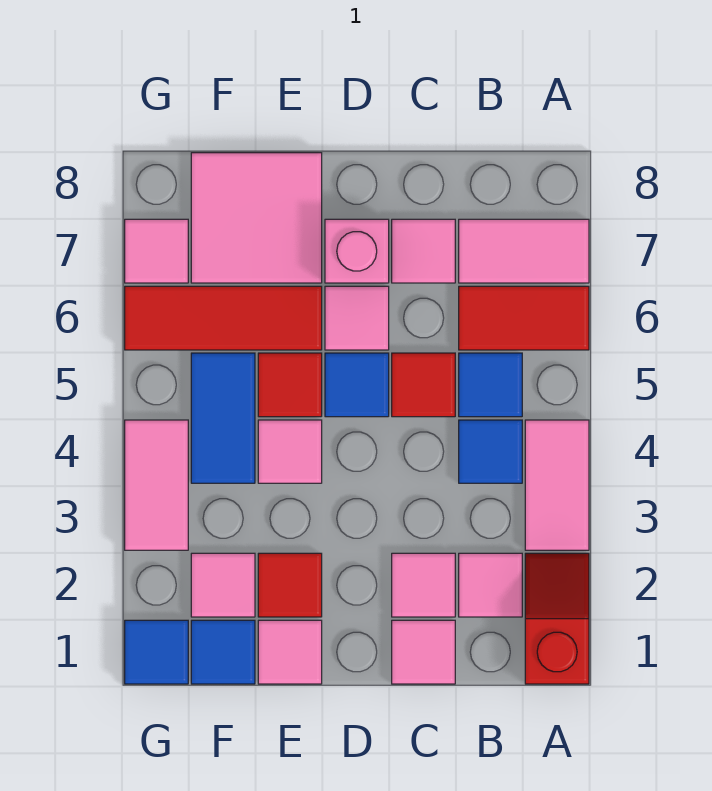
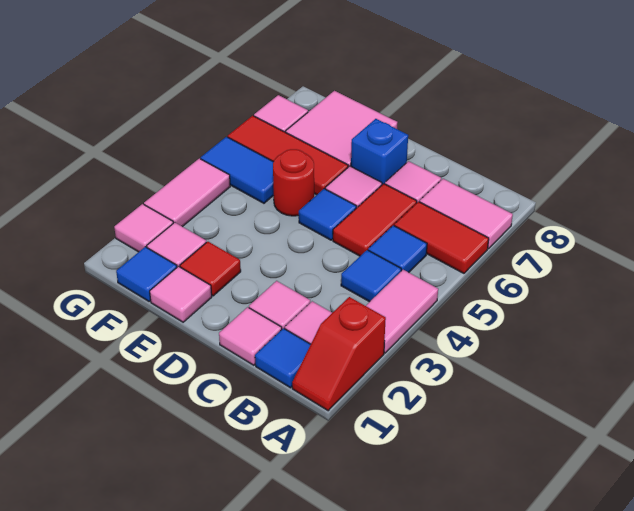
red slope A1:A2 level 1 top 1 -> red slope A1:A2 level 1 top 2
red tile C5 level 1 -> red tile C5:C6 level 1
pink brick D7 level 1 -> blue brick D7 level 1
pink tile E4 level 1 -> pink tile G2 level 1
red tile E5 level 1 -> red round brick E5 level 1
blue tile F4:F5 level 1 -> blue tile F5:G5 level 1
blue tile G1 level 1 -> blue tile B1 level 1

